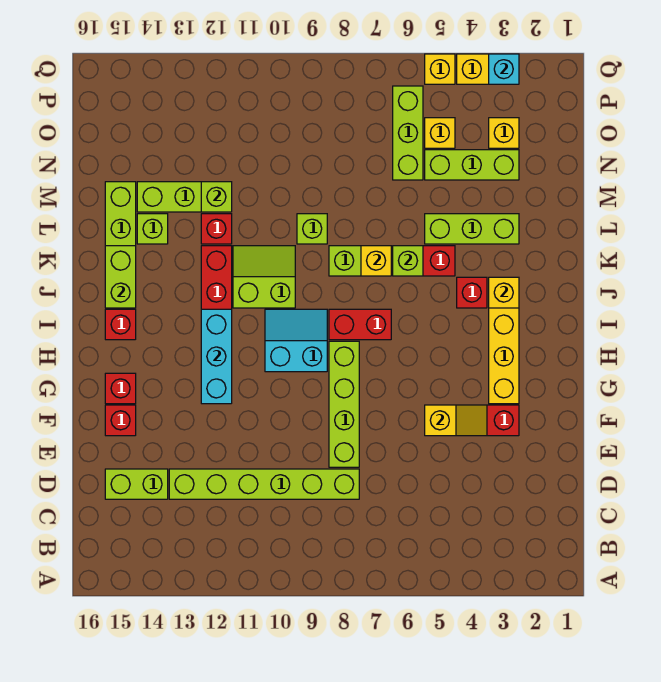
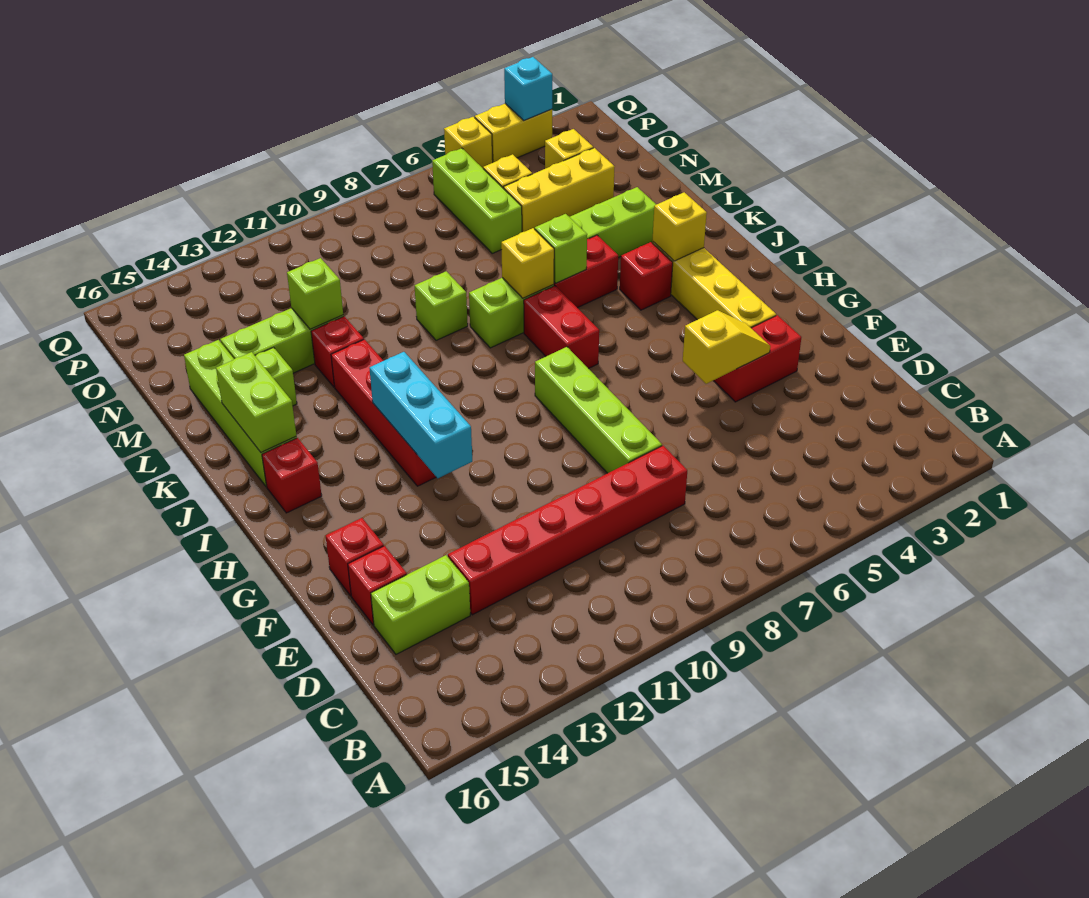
lime brick D8:D13 level 1 -> red brick D8:D13 level 1
red brick G15 level 1 -> red brick E15 level 1
cyan slope H9:I10 level 1 top H -> none
red brick I7:I8 level 1 -> red brick I7:J7 level 1
lime slope J10:K11 level 1 top J -> none
lime brick N3:N5 level 1 -> yellow brick N3:N5 level 1

